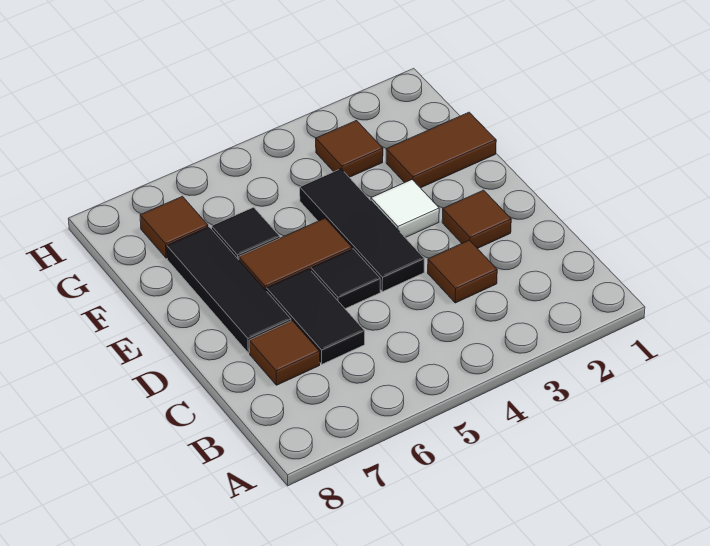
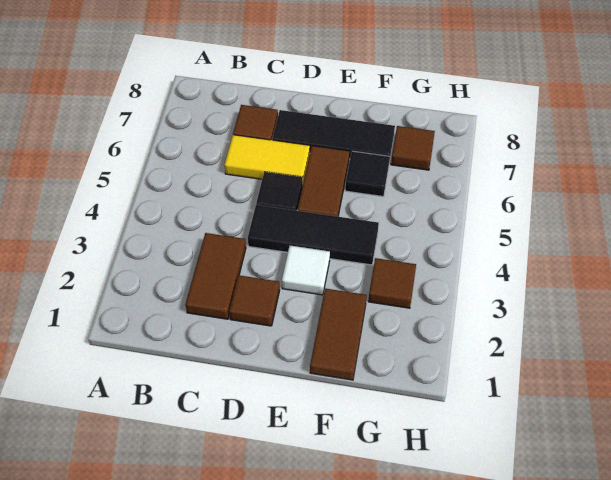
brown tile C3 level 1 -> brown tile C2:C3 level 1
black tile C6:D6 level 1 -> yellow tile C6:D6 level 1

